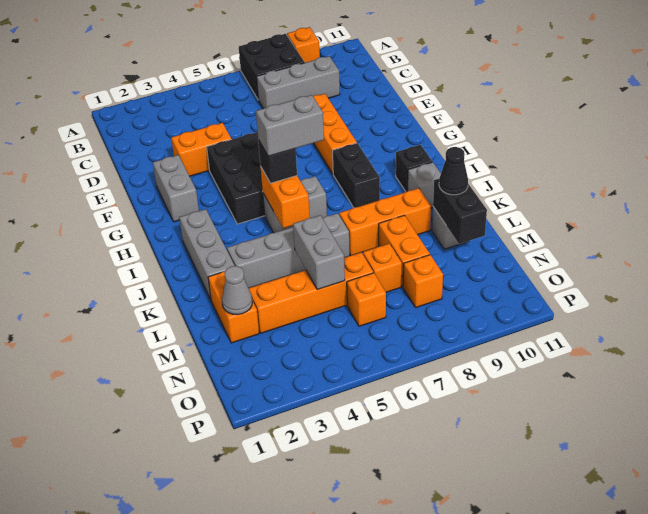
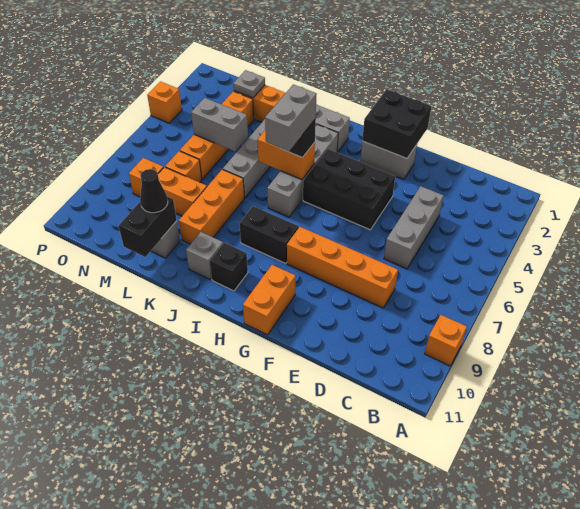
black brick A7:B8 level 1 -> black brick F1:G2 level 2
grey brick C7:C9 level 1 -> grey brick D4:D6 level 1
orange brick E3:E4 level 1 -> orange brick G10:G11 level 1
orange brick E8:G8 level 1 -> orange brick D8:G8 level 1
grey brick I5:I6 level 1 -> grey brick I3:I6 level 1
black brick L10:M10 level 2 -> black brick L10:L11 level 2
grey cone M2 level 2 -> grey plate M2 level 2
orange brick N6 level 1 -> orange brick P4 level 1

